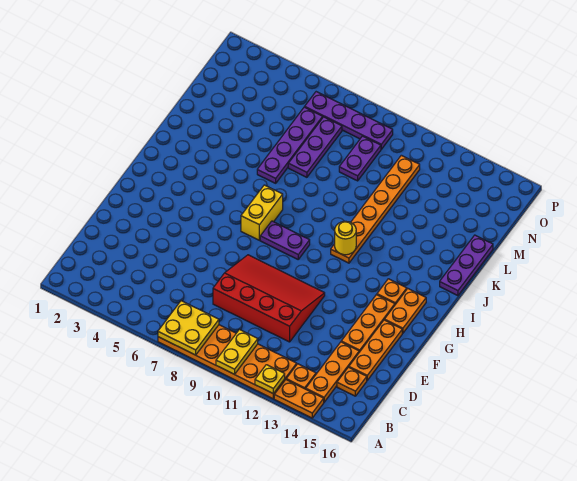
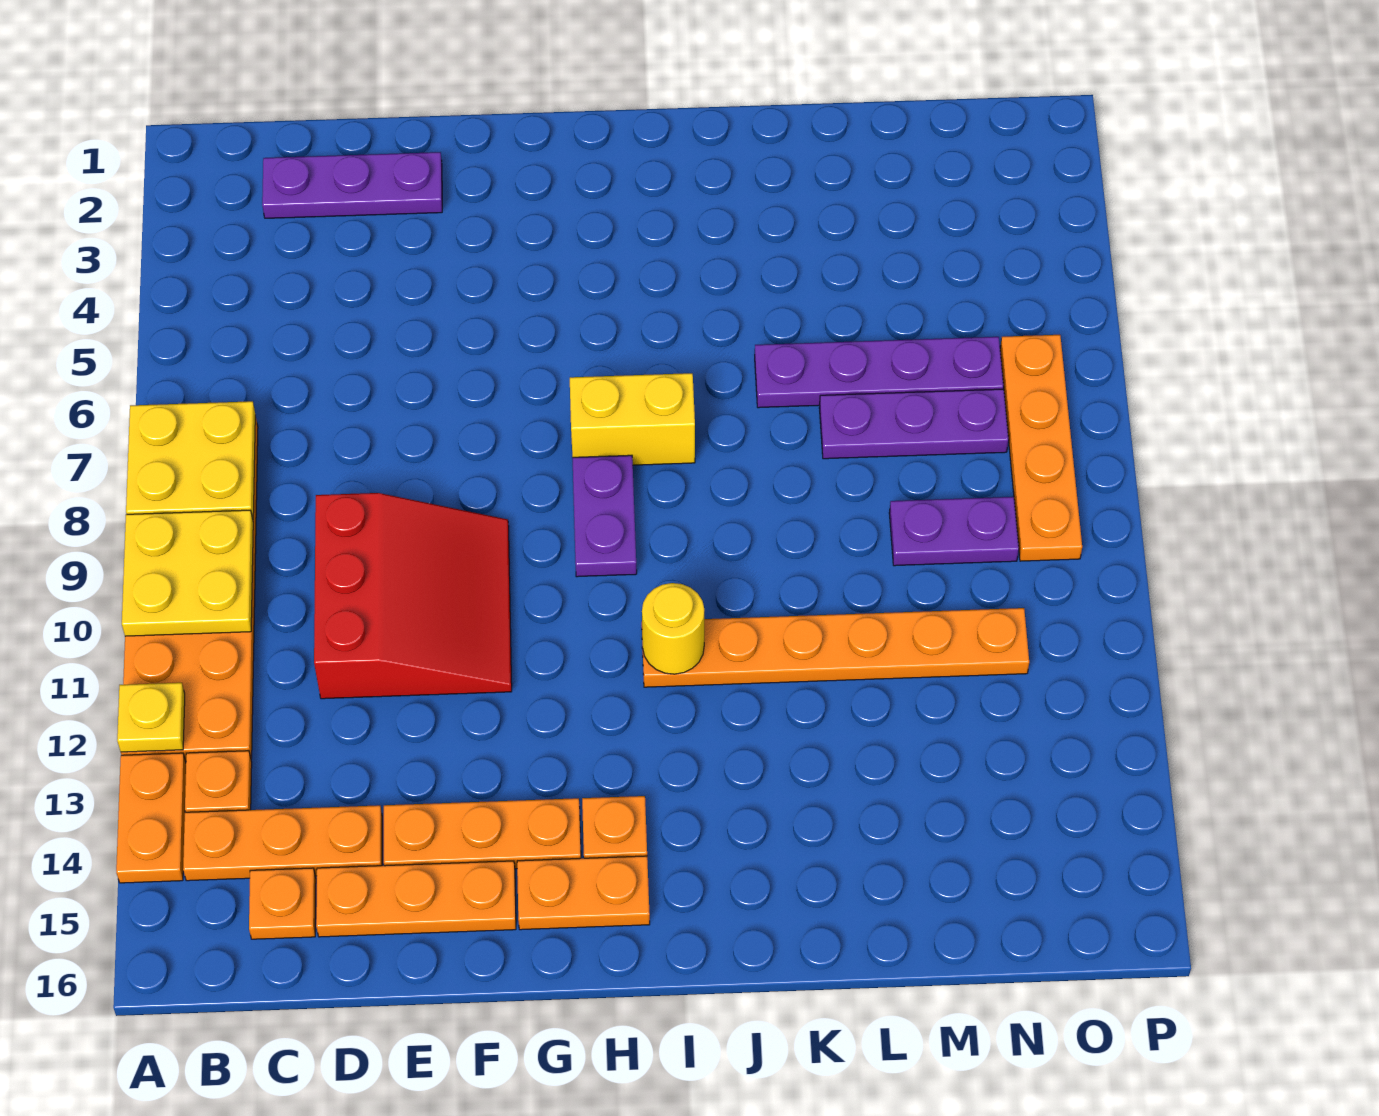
yellow plate A10:B10 level 2 -> yellow plate A9:B10 level 2
red slope D8:F11 level 1 top D -> red slope D9:F11 level 1 top D
purple plate J16:L16 level 1 -> purple plate C2:E2 level 1
purple plate O6:O9 level 1 -> orange plate O6:O9 level 1

